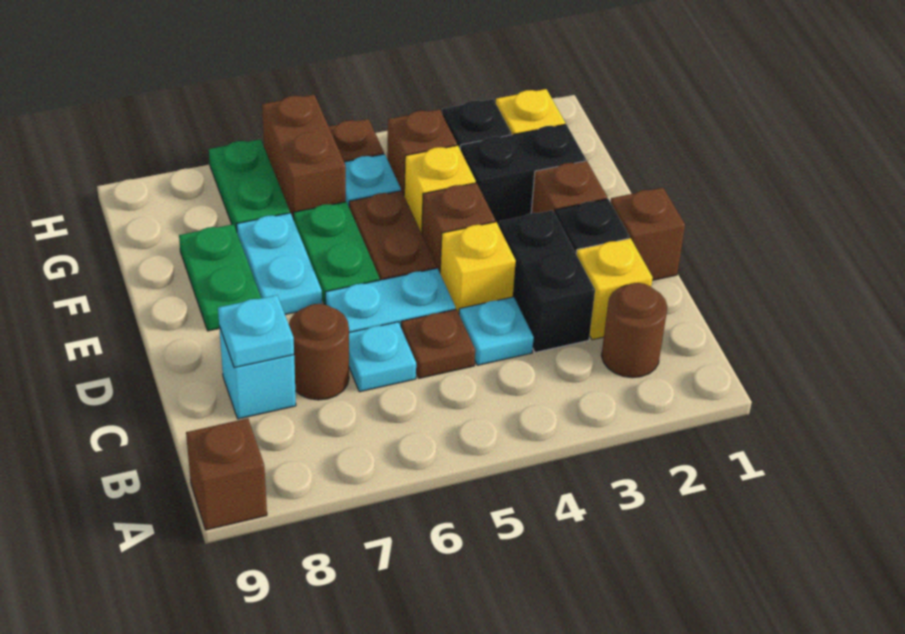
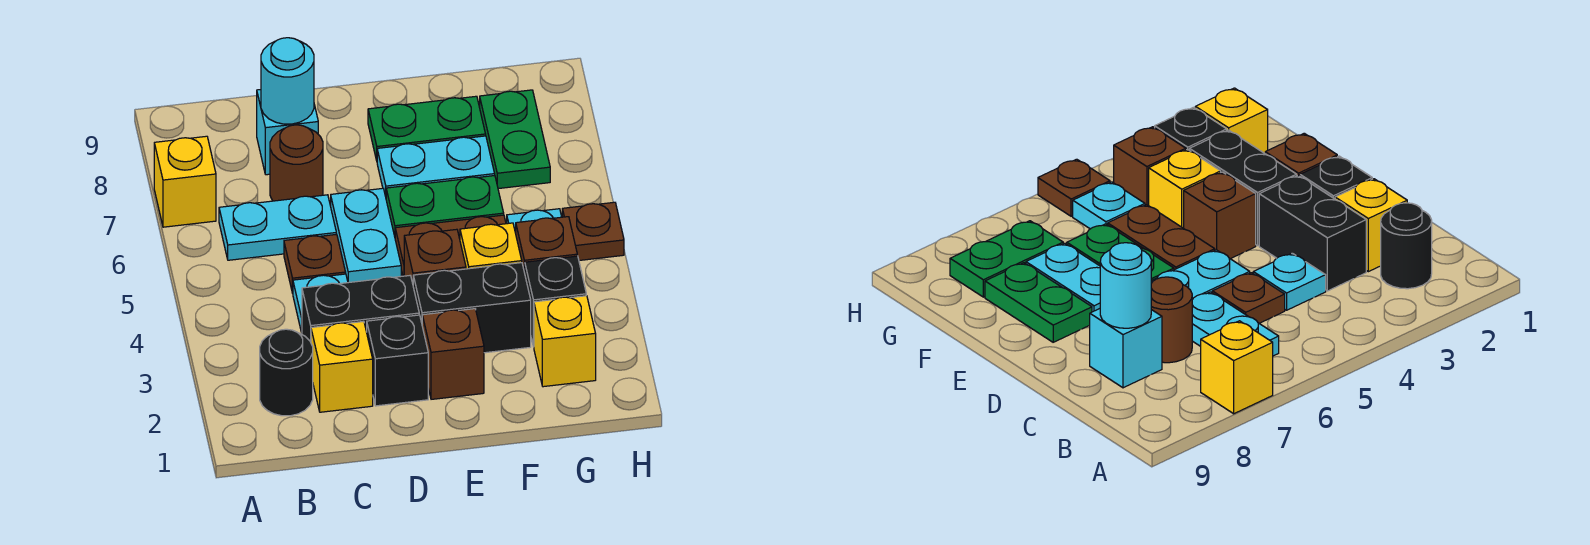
brown brick A9 level 1 -> none
brown round brick B2 level 1 -> black round brick B2 level 1
cyan plate C6 level 1 -> cyan plate B6:C6 level 1
cyan plate C8 level 2 -> cyan round brick C8 level 2
brown brick D1 level 1 -> none
yellow brick D4 level 1 -> yellow brick A7 level 1
black brick F2:F3 level 1 -> black brick E3:F3 level 1
brown brick G6:H6 level 1 -> none
green plate G7:H7 level 1 -> green plate G7:G8 level 1

